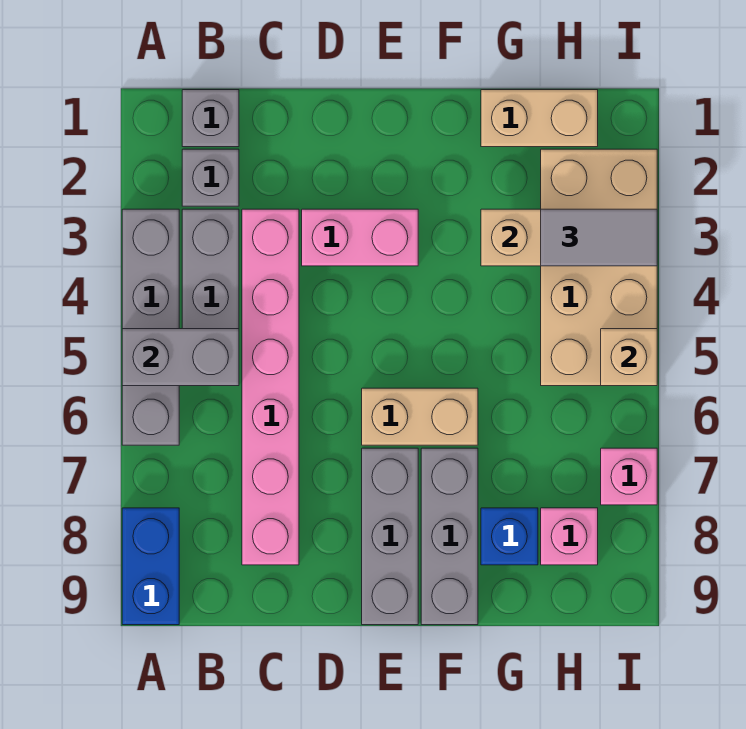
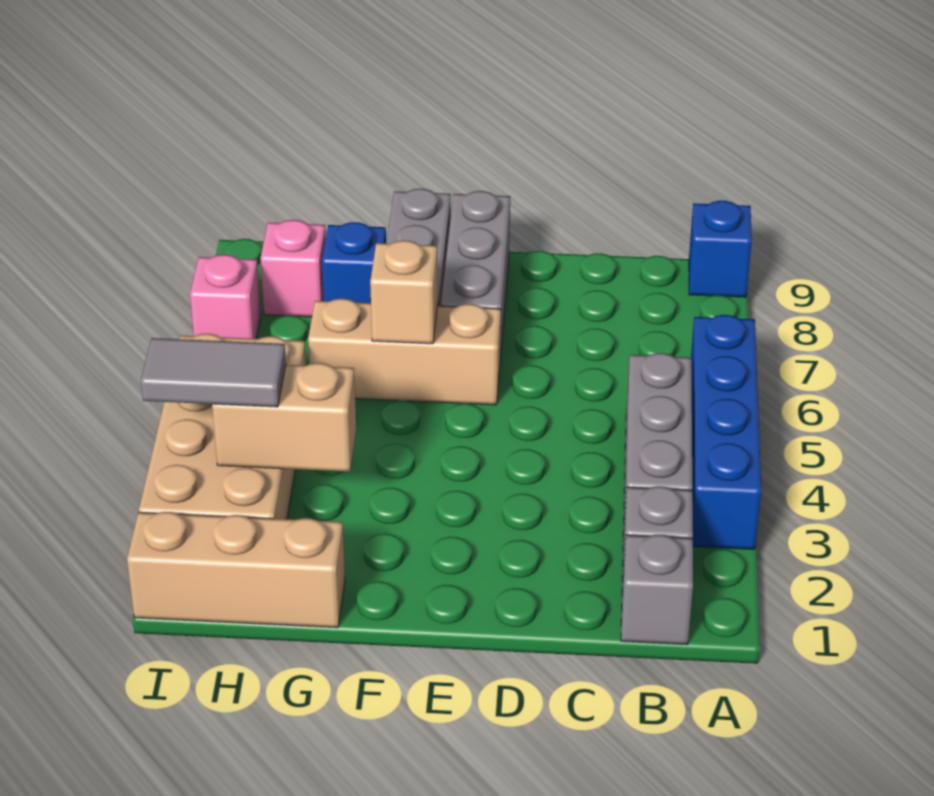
grey brick A3:A6 level 1 -> blue brick A3:A6 level 1
grey brick A5:B5 level 2 -> none
blue brick A8:A9 level 1 -> blue brick A9 level 1
pink brick C3:C8 level 1 -> none
pink brick D3:E3 level 1 -> none
tan brick E6:F6 level 1 -> tan brick E6:G6 level 1
tan brick G1:H1 level 1 -> tan brick G1:I1 level 1
tan brick I5 level 2 -> tan brick F6 level 2

